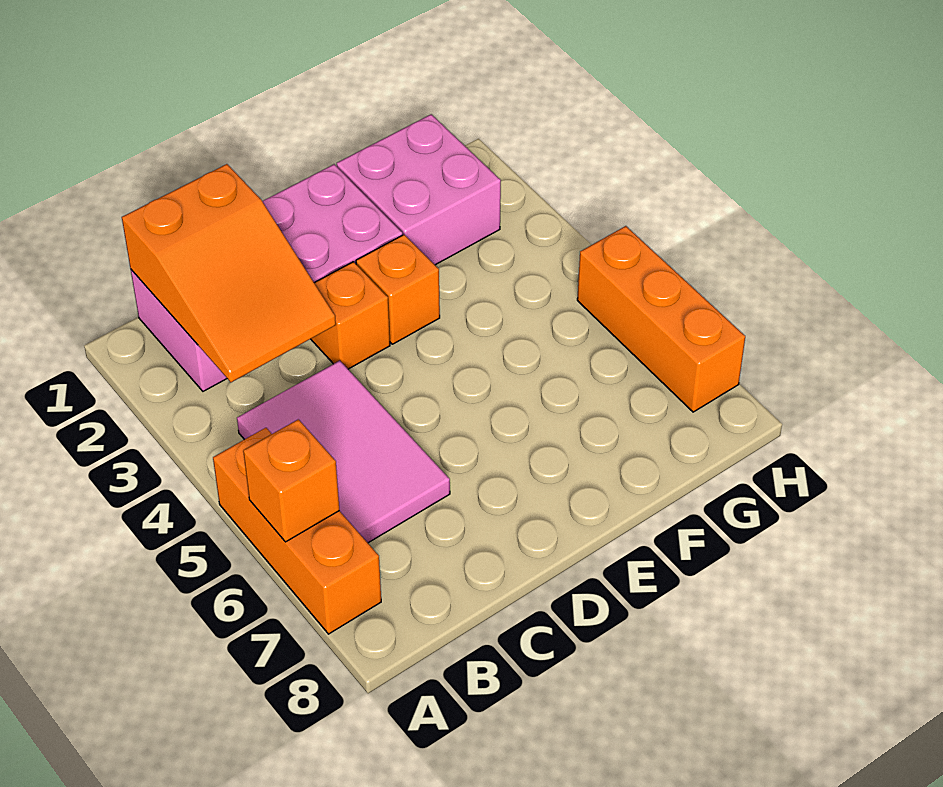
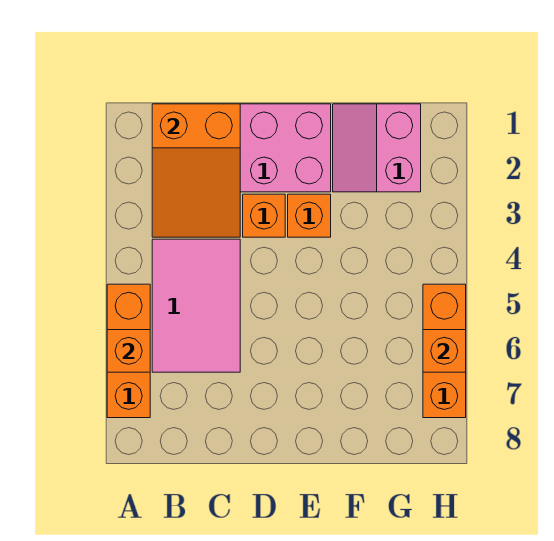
pink brick F1:G2 level 1 -> pink slope F1:G2 level 1 top G
none -> orange brick H6 level 2

